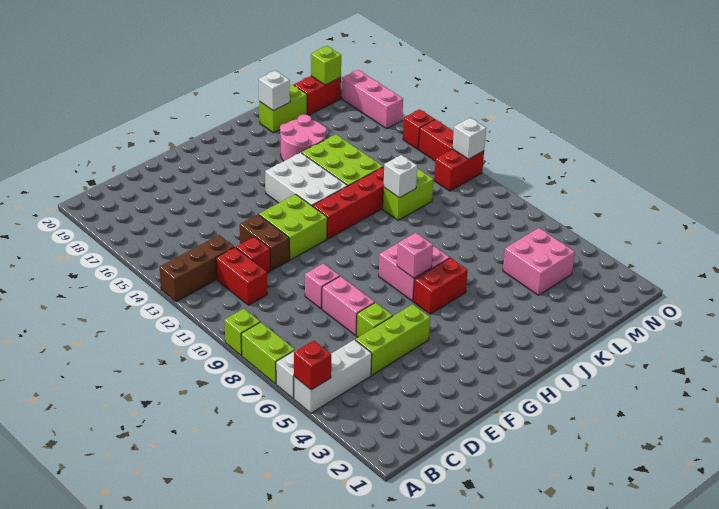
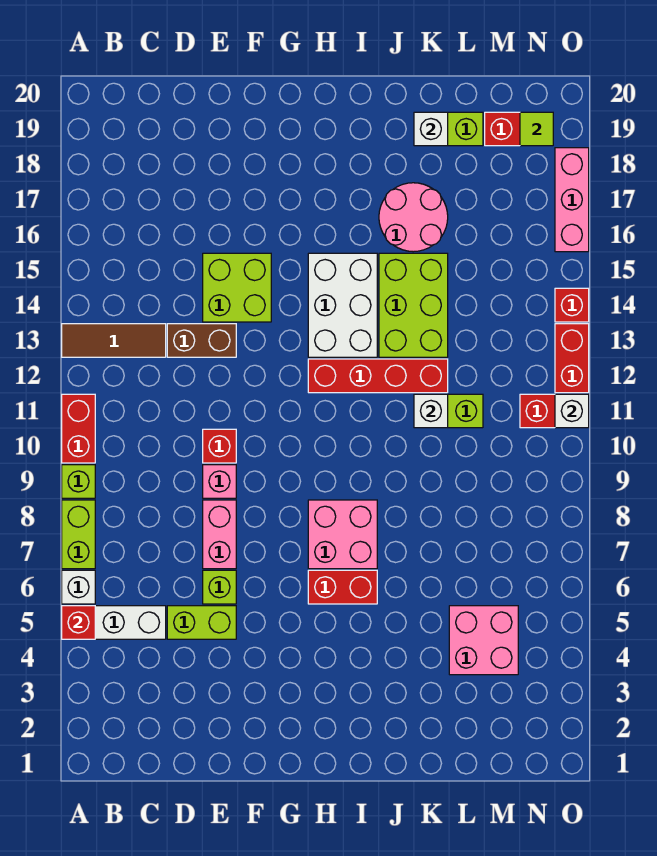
brown brick A13:C13 level 1 -> brown tile A13:C13 level 1
red brick C11:C12 level 1 -> red brick A10:A11 level 1
lime brick D5:F5 level 1 -> lime brick D5:E5 level 1
red brick D12 level 1 -> red brick E10 level 1
brown brick E12:E13 level 1 -> brown brick D13:E13 level 1
lime brick F12:G13 level 1 -> lime brick E14:F15 level 1
pink brick H7 level 2 -> none
lime brick N19 level 2 -> lime tile N19 level 2

